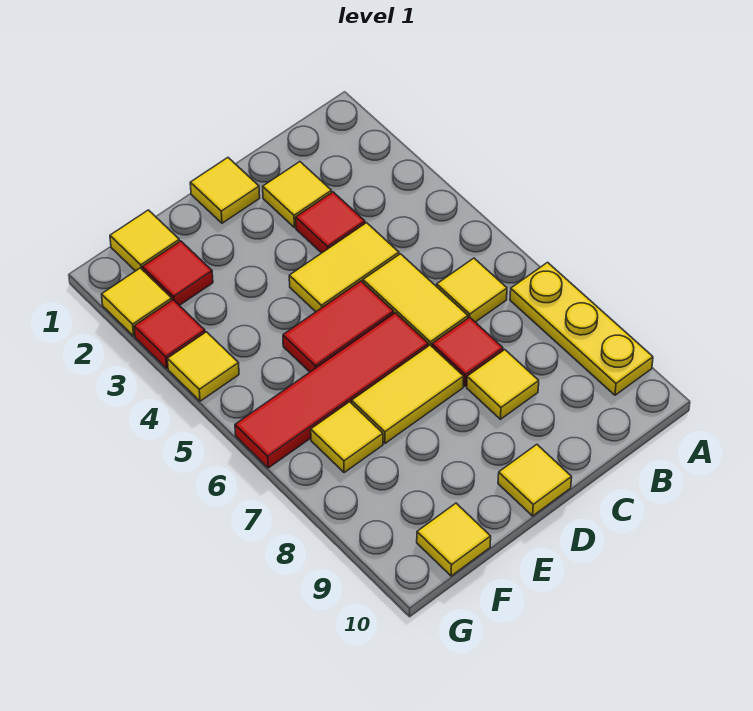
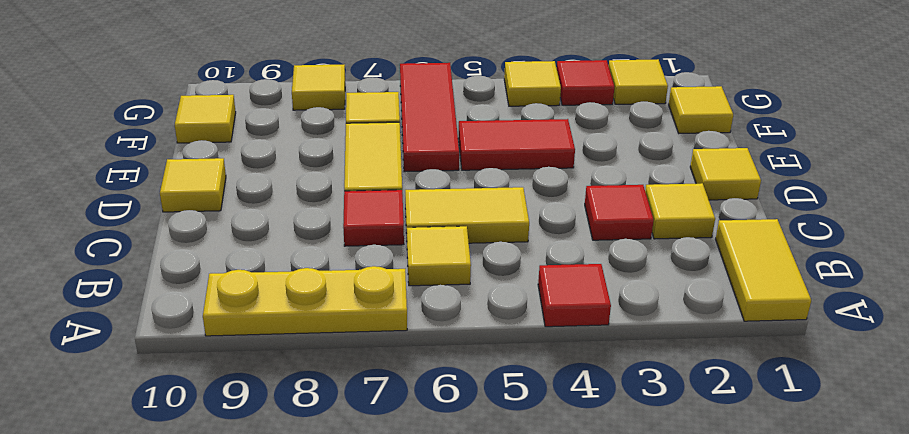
yellow tile C4:D4 level 1 -> yellow tile A1:B1 level 1
yellow tile C8 level 1 -> yellow tile G8 level 1
red tile D5:E5 level 1 -> red tile E4:E5 level 1
red tile D6:G6 level 1 -> red tile E6:G6 level 1
red tile F2 level 1 -> red tile A4 level 1

